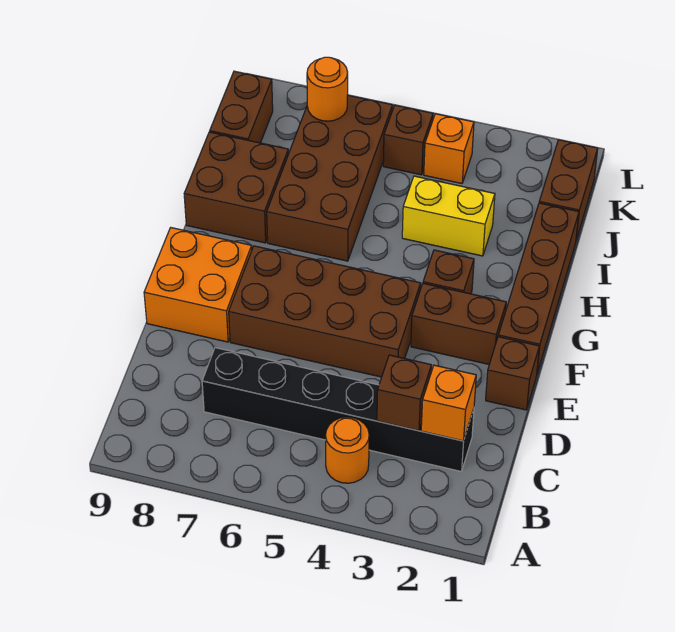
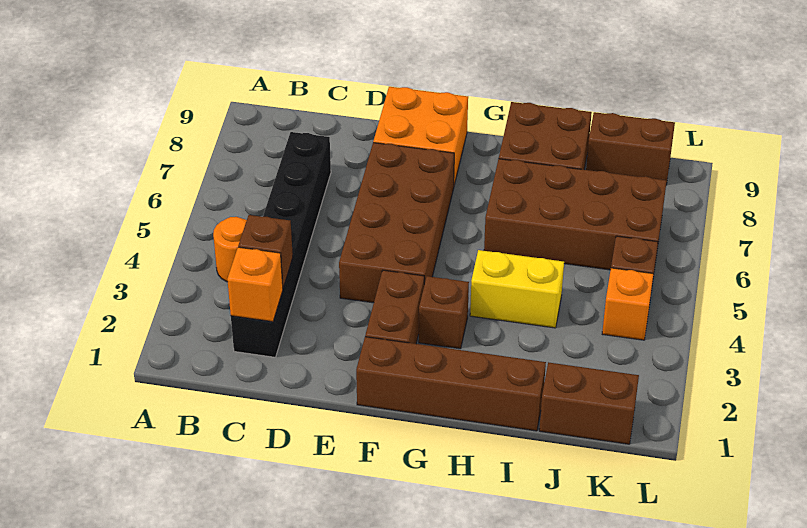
brown brick E1 level 1 -> none
yellow brick I3:I4 level 1 -> yellow brick H4:I4 level 1
orange round brick K7 level 2 -> none

